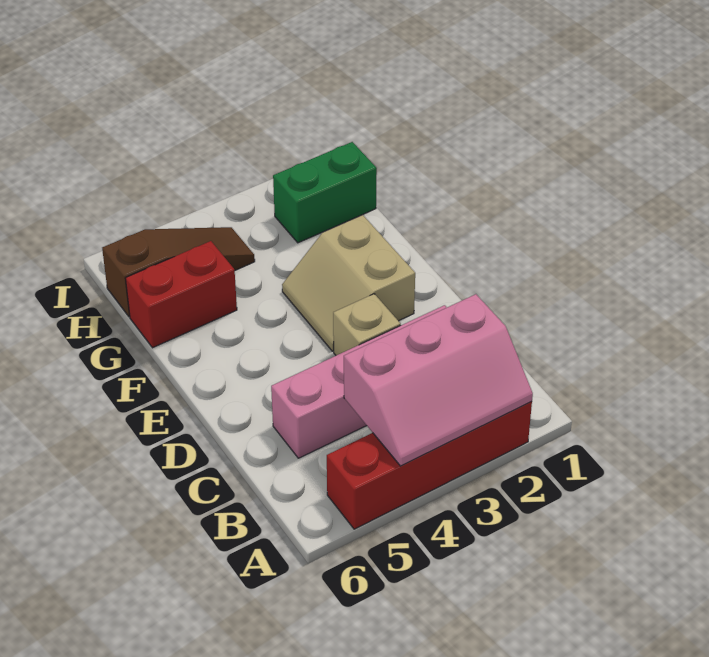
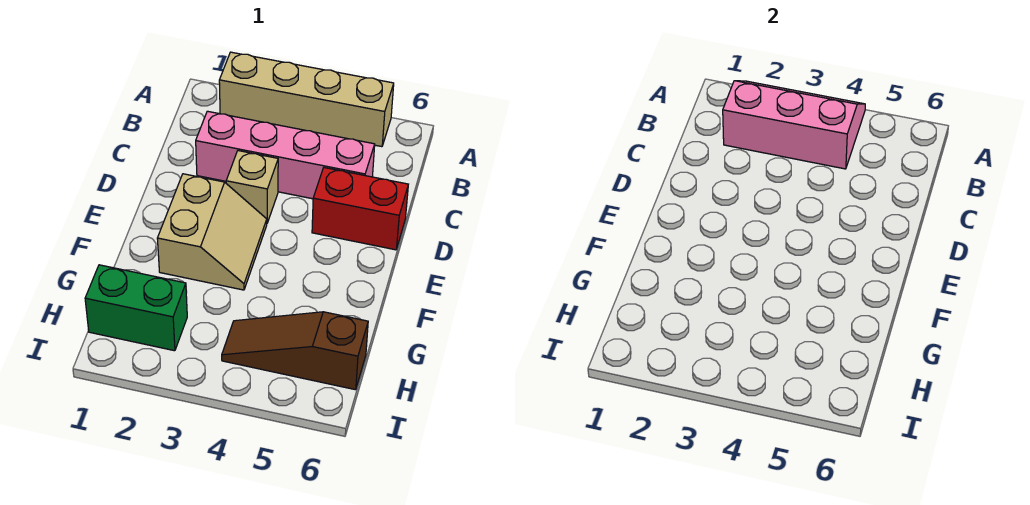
red brick A2:A5 level 1 -> tan brick A2:A5 level 1
red brick G5:G6 level 1 -> red brick D5:D6 level 1

